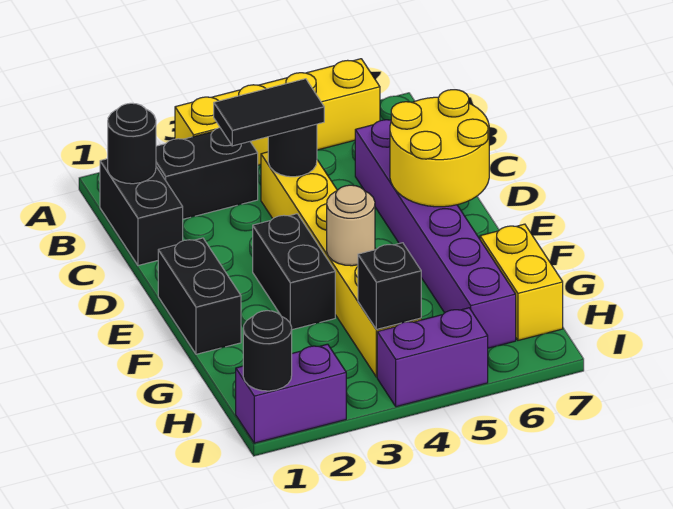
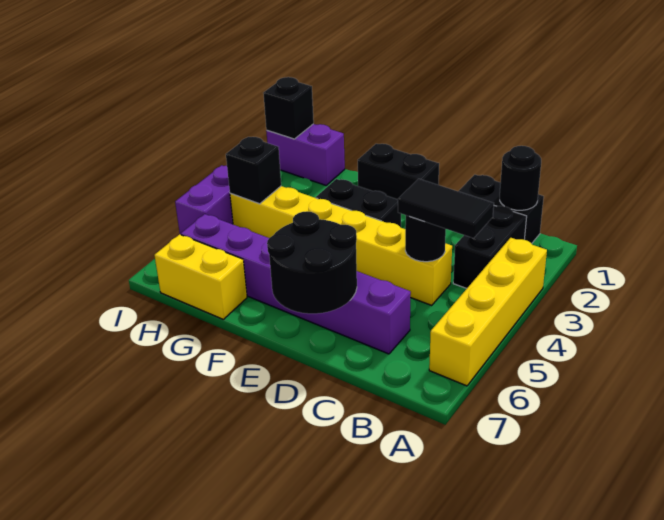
black tile C3:C4 level 3 -> black tile B4:C4 level 3
yellow round brick D6:E7 level 2 -> black round brick D6:E7 level 2
tan round brick F4 level 2 -> none
purple brick I1:I2 level 1 -> purple brick H1:I1 level 1
black round brick I1 level 2 -> black brick I1 level 2

